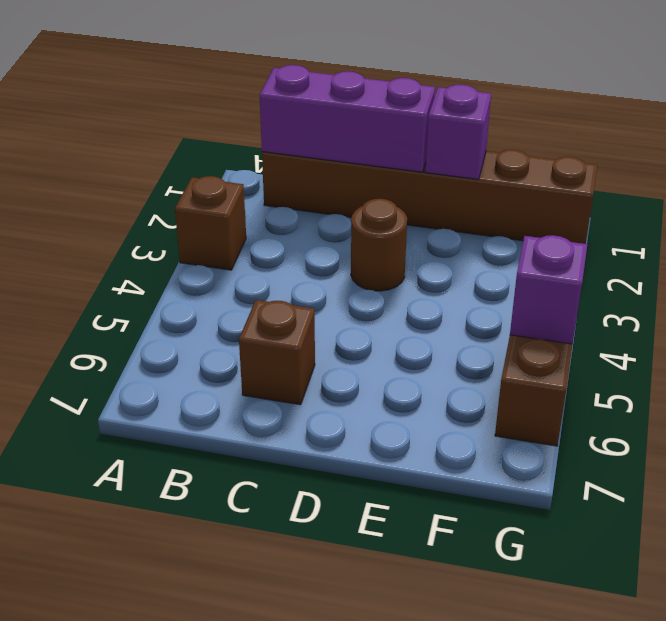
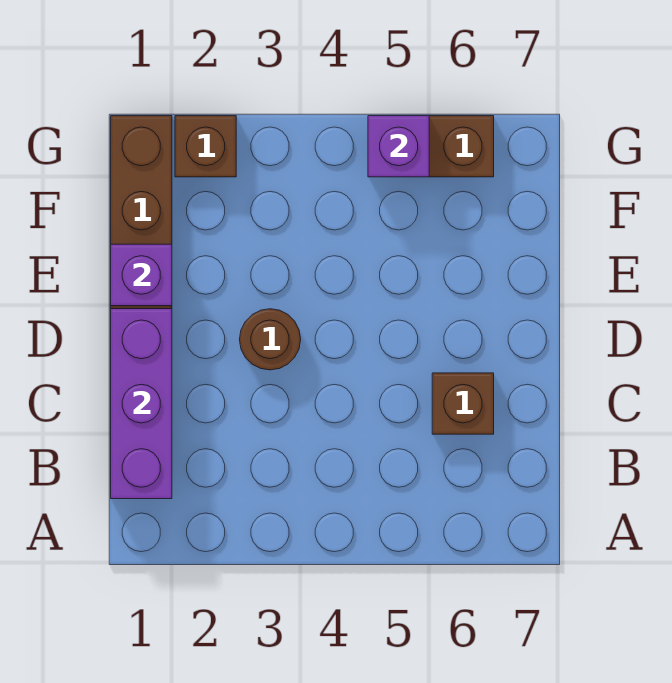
brown brick A3 level 1 -> brown brick G2 level 1

